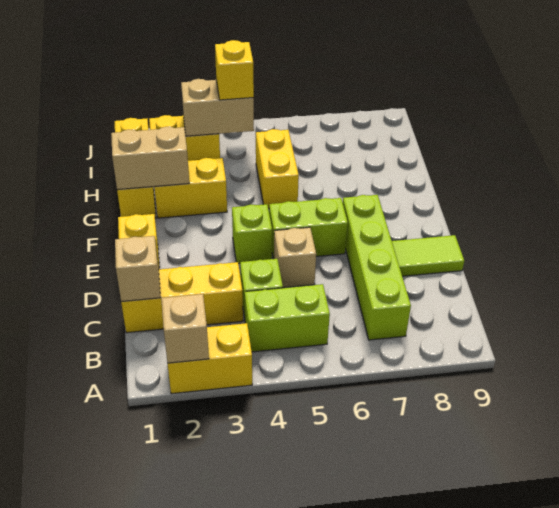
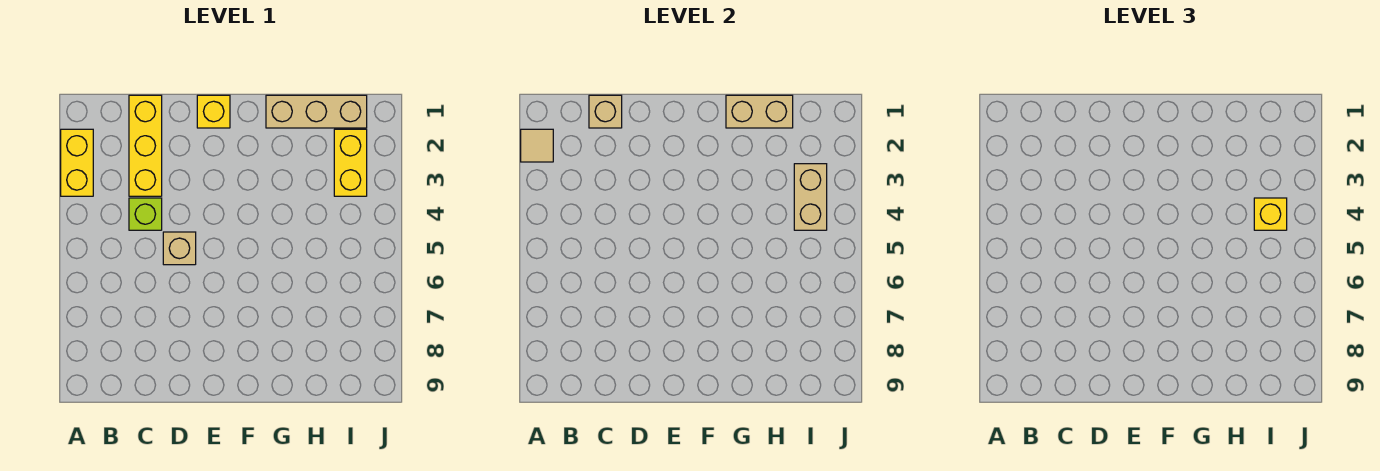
tan brick A2 level 2 -> tan tile A2 level 2
lime brick B4:B5 level 1 -> none
lime brick B7:E7 level 1 -> none
lime tile D8:D9 level 1 -> none
lime brick E4 level 1 -> none
lime brick E5:E6 level 1 -> none
yellow brick G1:I1 level 1 -> tan brick G1:I1 level 1
tan brick G1:G2 level 2 -> tan brick G1:H1 level 2
yellow brick G2:G3 level 1 -> none
yellow brick G5:H5 level 1 -> none

